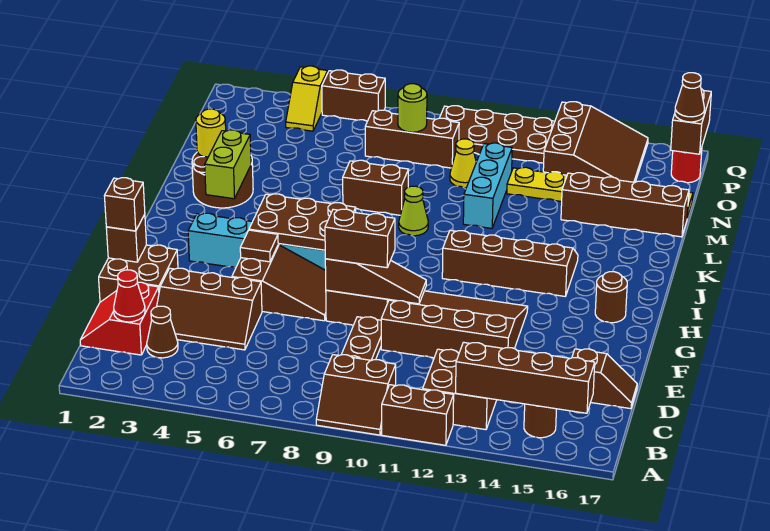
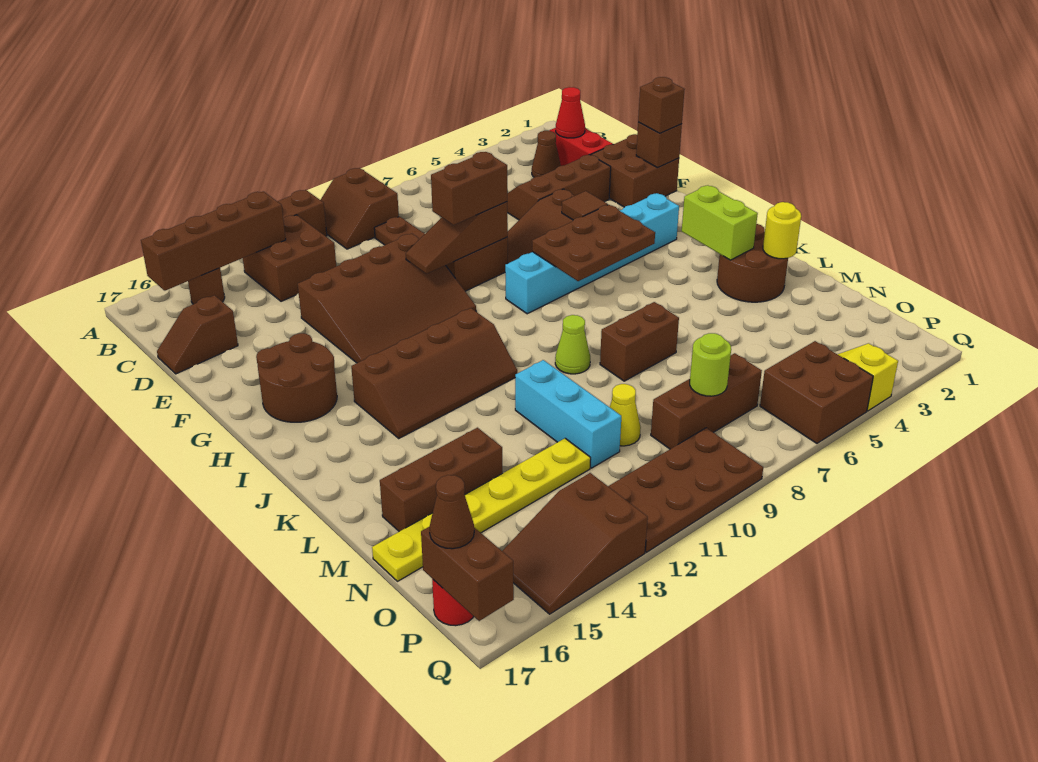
brown slope A9:B10 level 1 top B -> brown slope A9:B10 level 1 top 9
brown round brick H16 level 1 -> brown round brick G15:H16 level 1
brown brick M14:M17 level 1 -> brown brick M14:M16 level 1
brown slope O13:Q15 level 1 top 13 -> brown slope P13:Q15 level 1 top 13
brown brick Q5:Q6 level 1 -> brown brick P5:Q6 level 1

